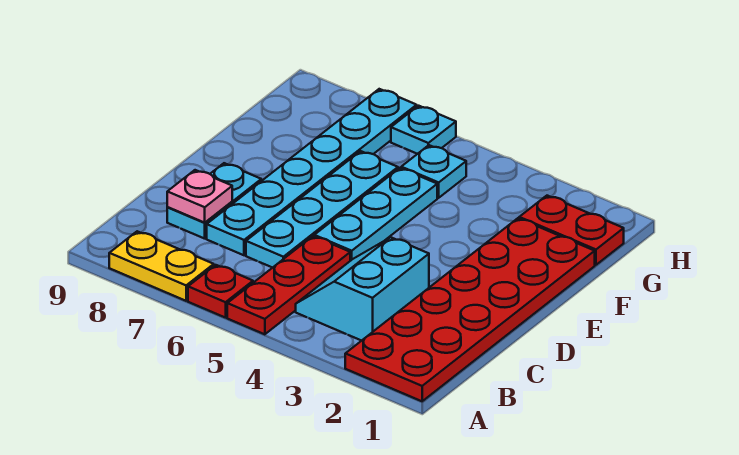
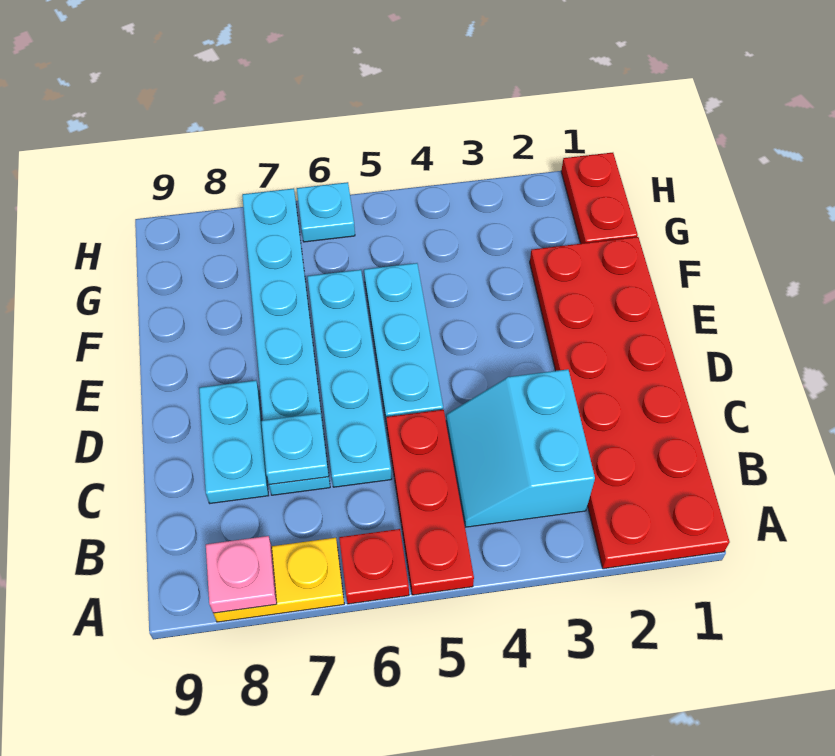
pink plate C8 level 2 -> pink plate A8 level 2
red plate G1:G2 level 1 -> red plate G1:H1 level 1
cyan plate G5 level 1 -> cyan plate C7 level 2

